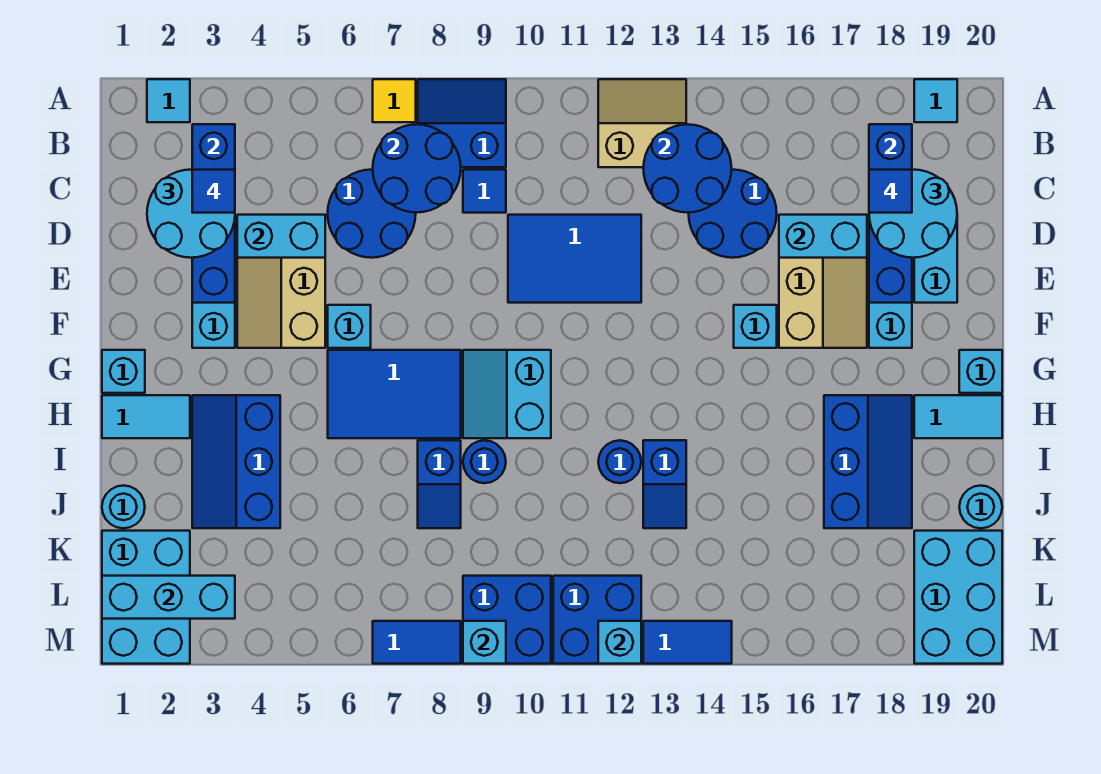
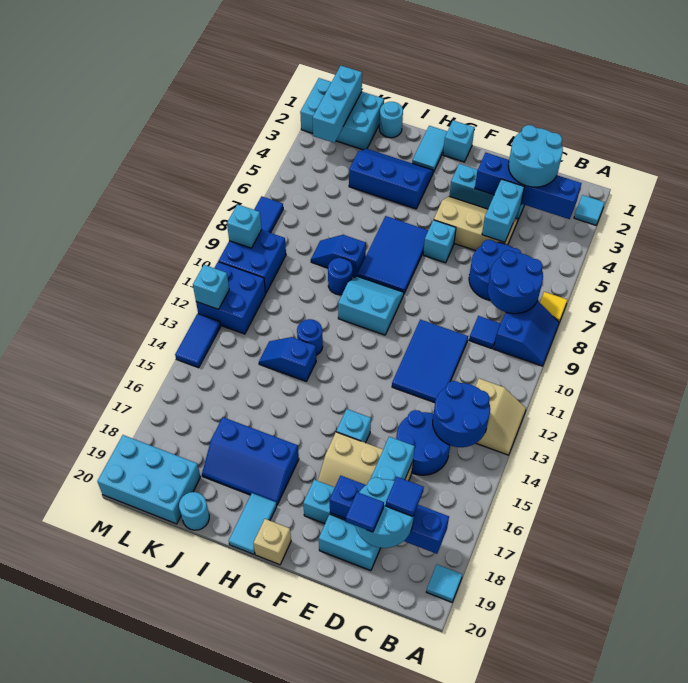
blue tile C3 level 4 -> blue tile D19 level 4
cyan brick G20 level 1 -> tan brick G20 level 1

